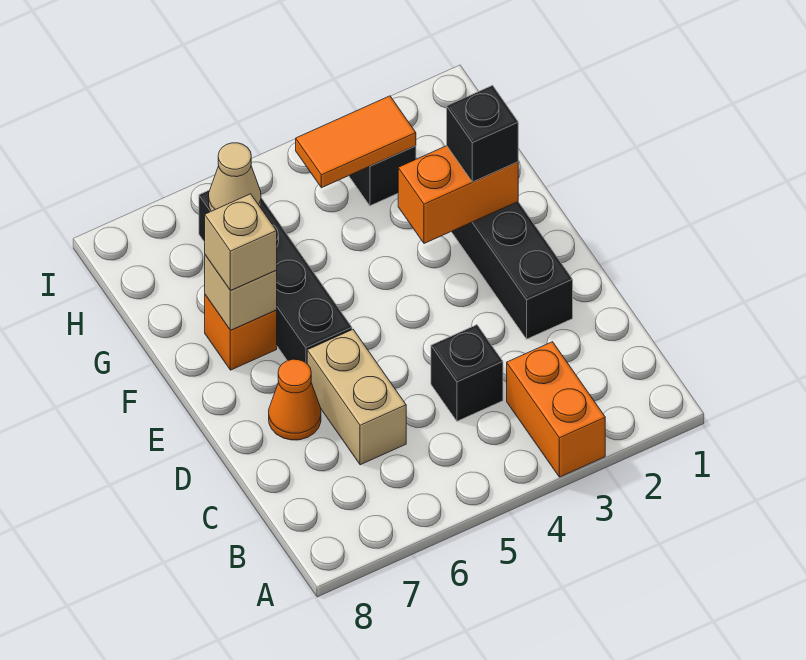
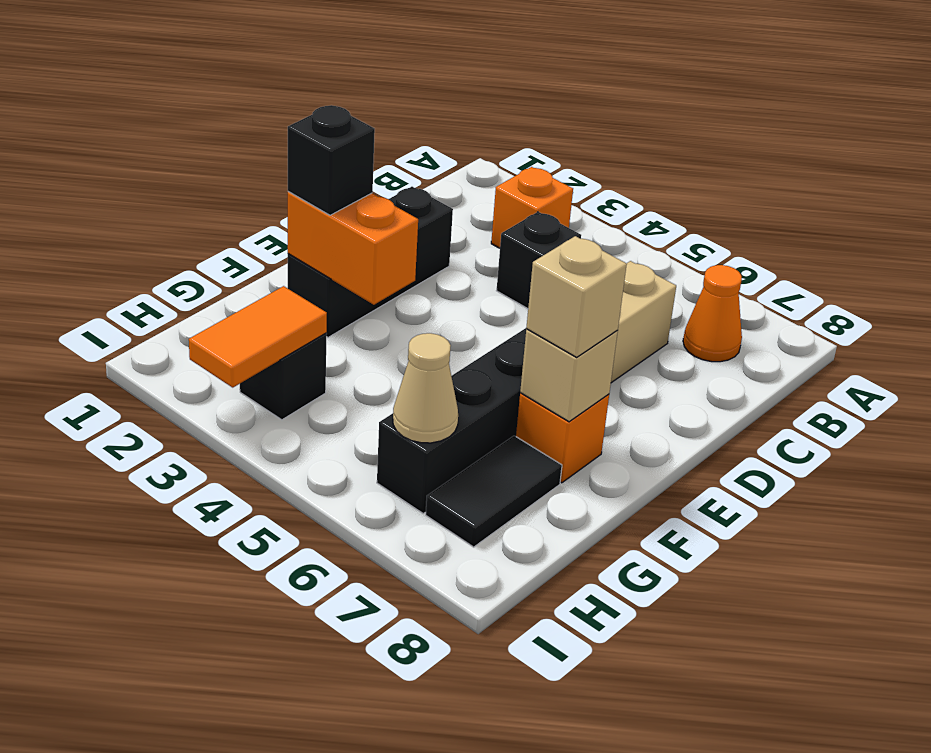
orange brick A3:B3 level 1 -> orange brick B3 level 1
orange cone D7 level 1 -> orange cone B7 level 1
none -> black tile G7:H7 level 1
orange tile H3:H4 level 2 -> orange tile H3:I3 level 2

